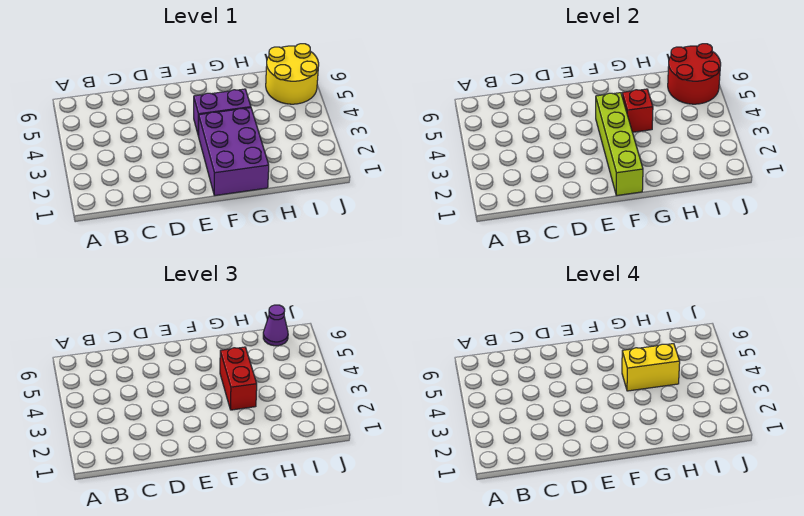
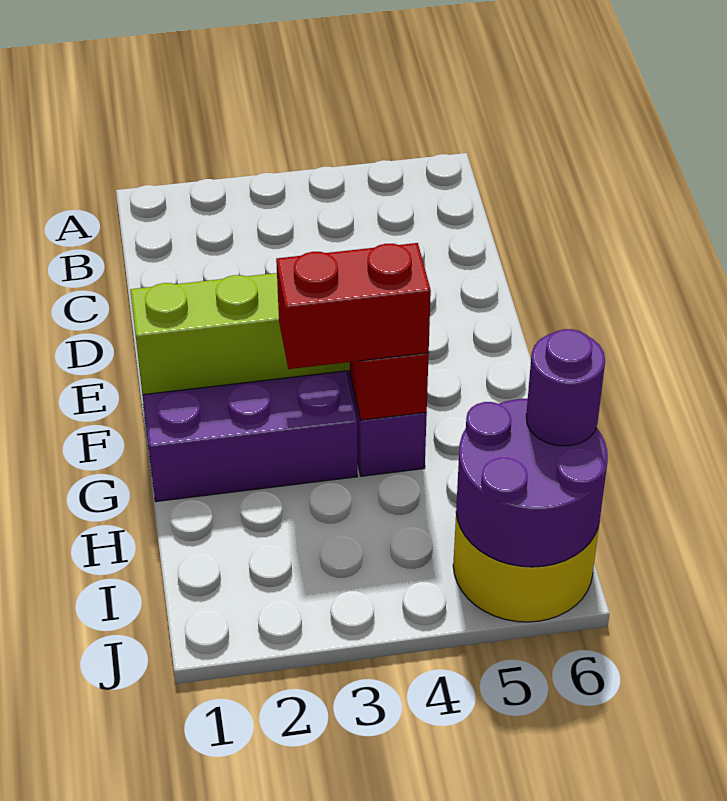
yellow brick G4:H4 level 4 -> none
red round brick I5:J6 level 2 -> purple round brick I5:J6 level 2
purple cone I6 level 3 -> purple round brick I6 level 3

